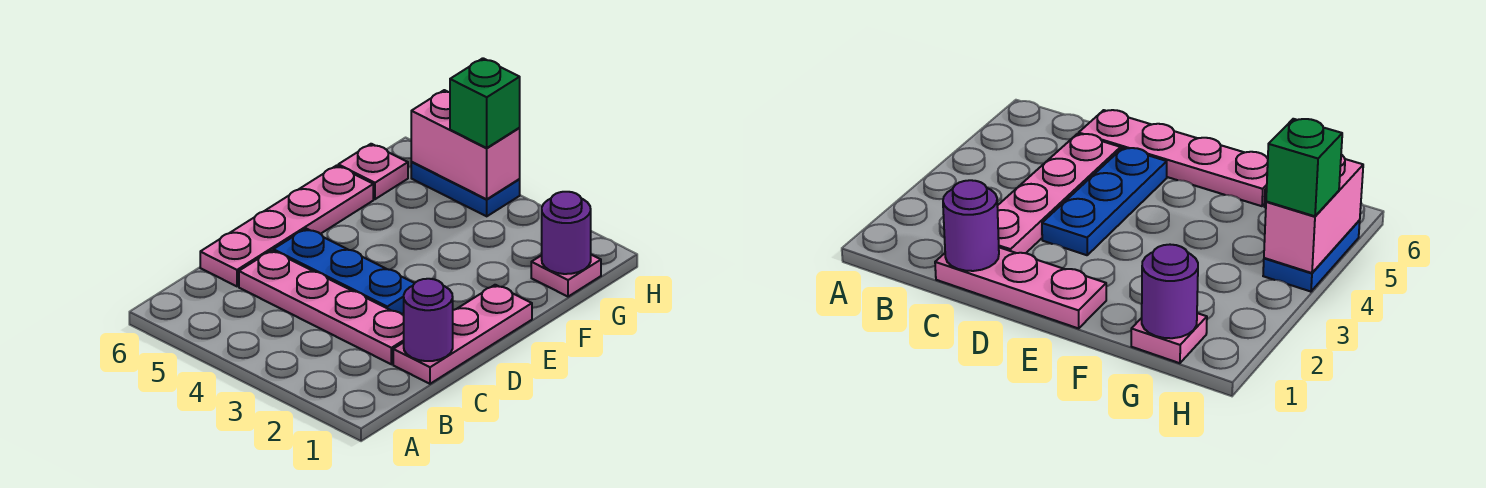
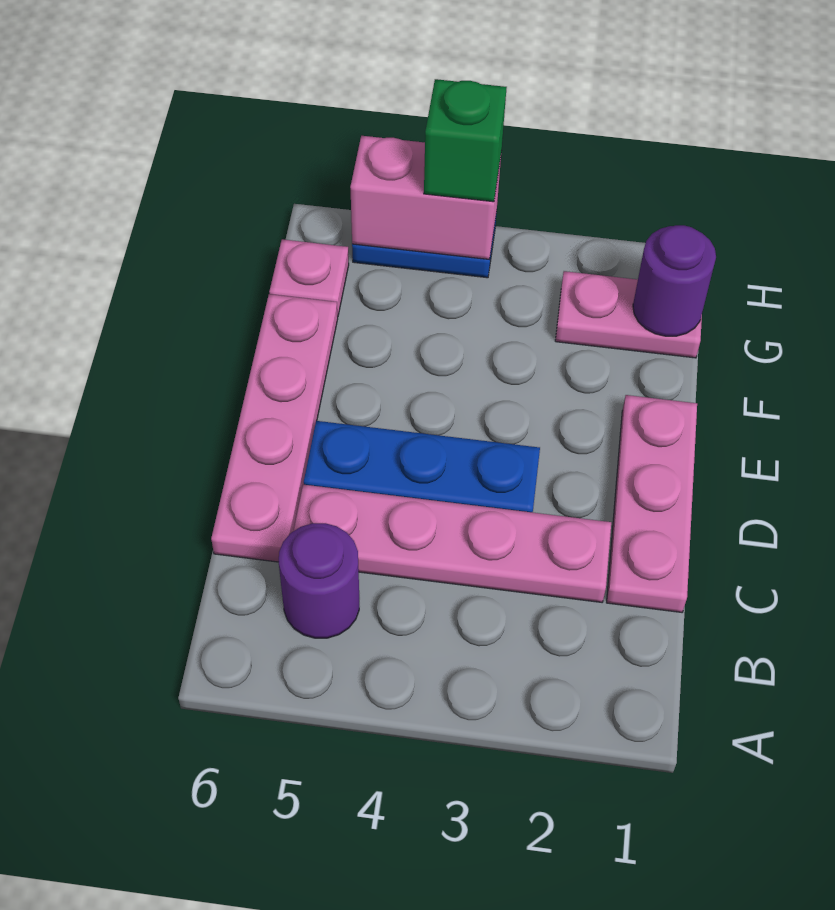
purple round brick C1 level 2 -> purple round brick B5 level 1
pink plate G1 level 1 -> pink plate G1:G2 level 1

